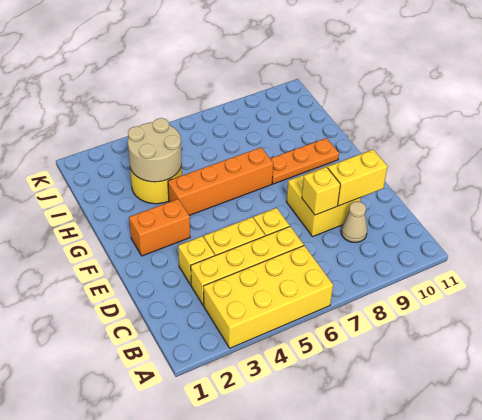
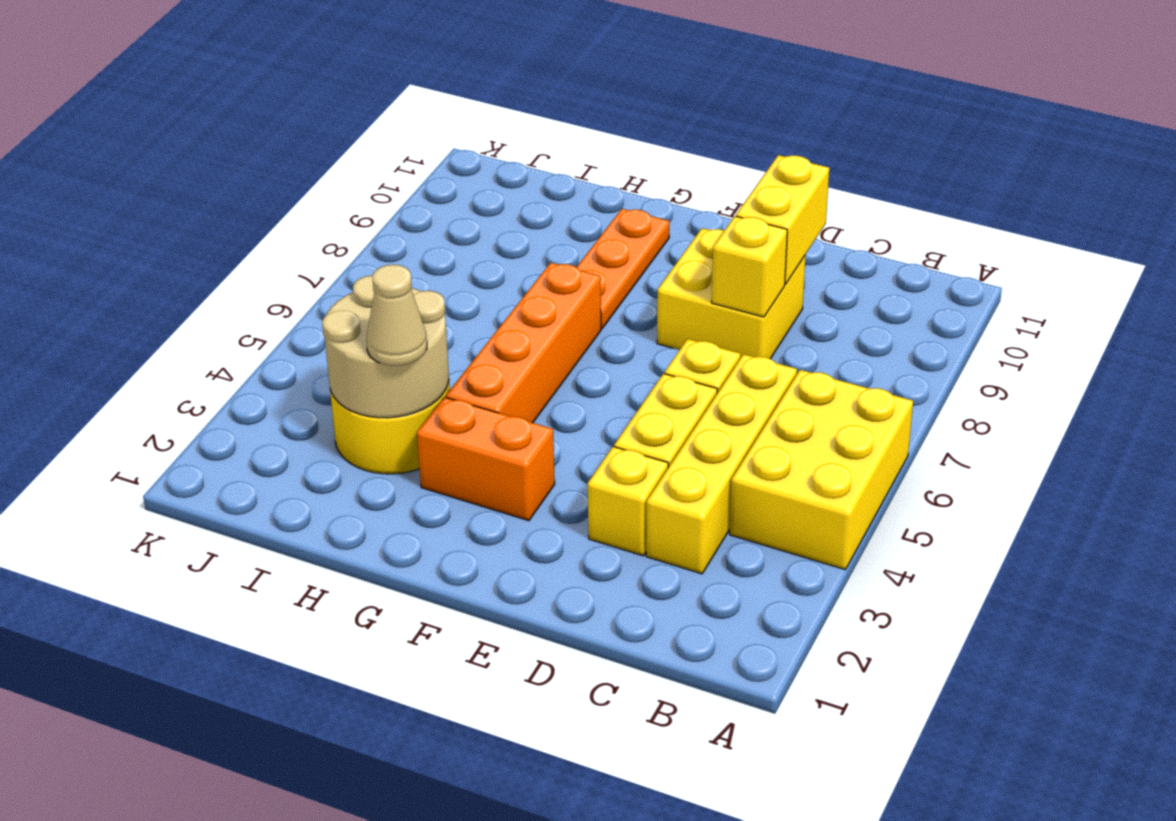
yellow brick A3:B6 level 1 -> yellow brick A4:B6 level 1
tan cone C9 level 1 -> tan cone H3 level 3
orange brick F2:F3 level 1 -> orange brick F3:G3 level 1

